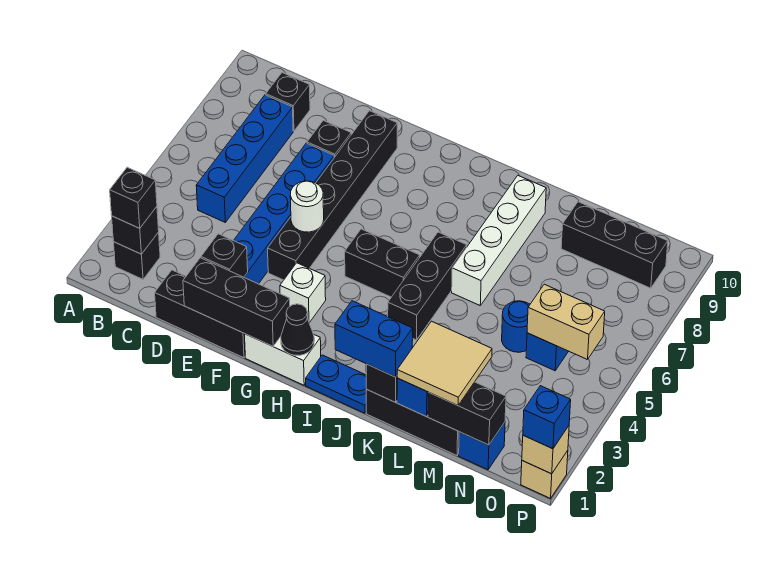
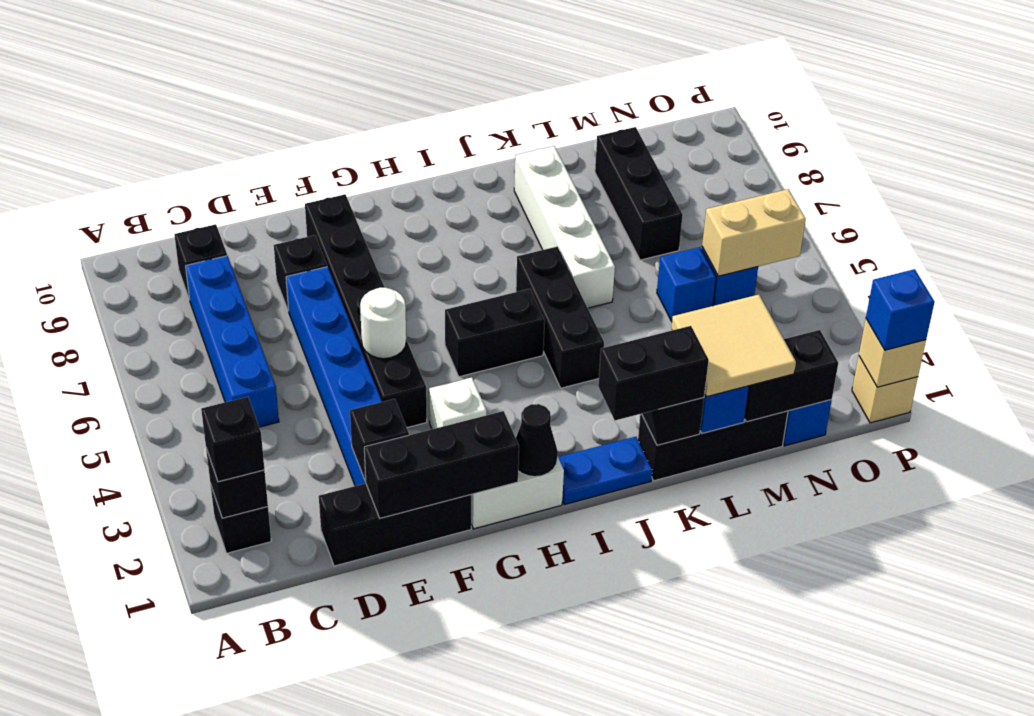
blue brick J1:K1 level 3 -> black brick J1:K1 level 3
blue round brick M5 level 1 -> blue brick M5 level 1
black brick M9:O9 level 1 -> black brick M7:M9 level 1

